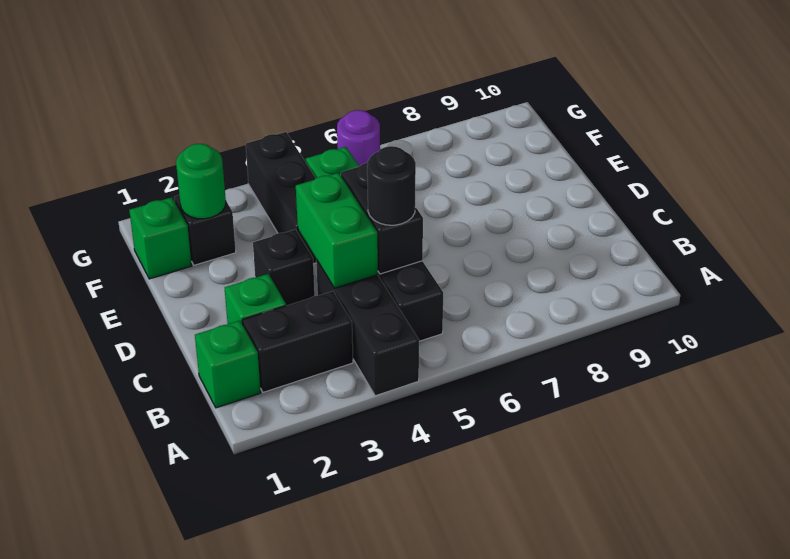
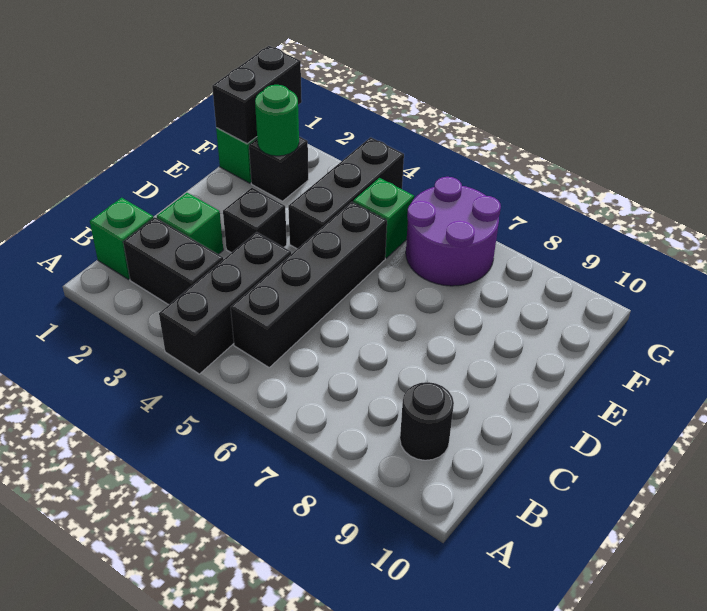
green brick C4:D4 level 2 -> none
black brick C5:D5 level 2 -> black brick F1:G1 level 2
black round brick C5 level 3 -> black round brick B9 level 1
purple round brick G6 level 1 -> purple round brick F6:G7 level 1

